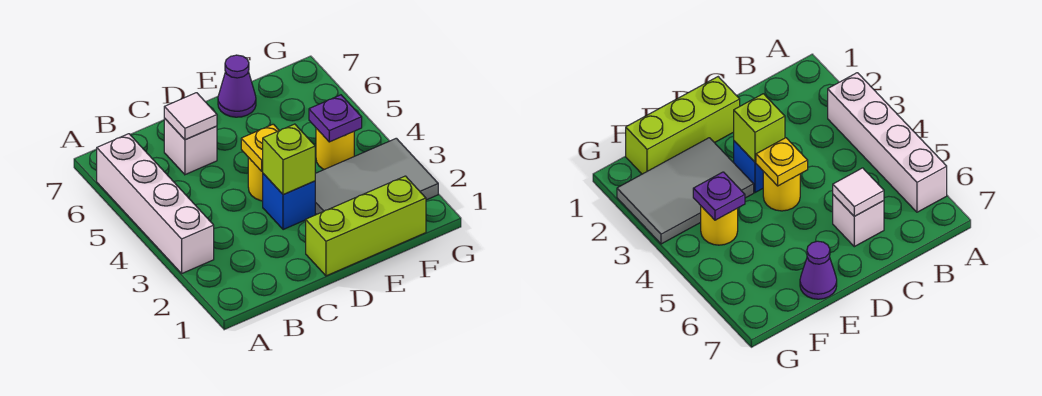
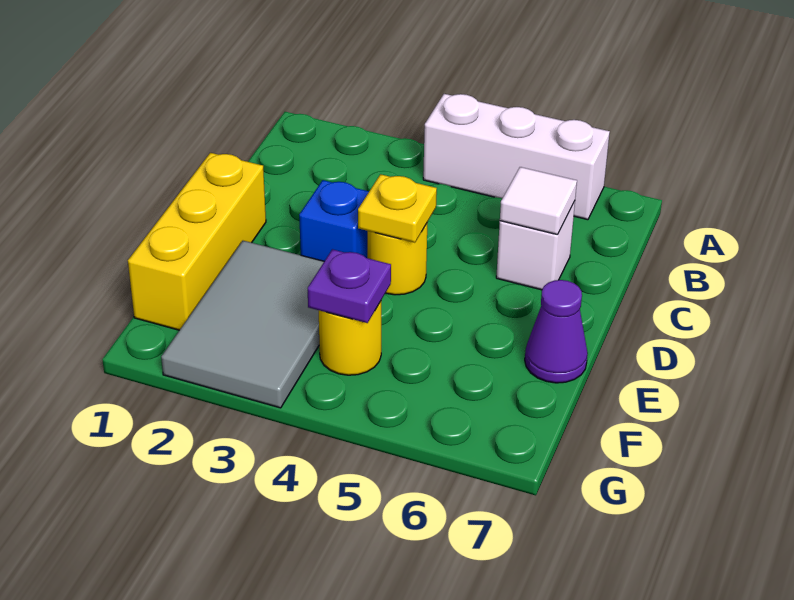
white brick A3:A6 level 1 -> white brick A4:A6 level 1
lime brick D1:F1 level 1 -> yellow brick D1:F1 level 1
lime brick D3 level 2 -> none

